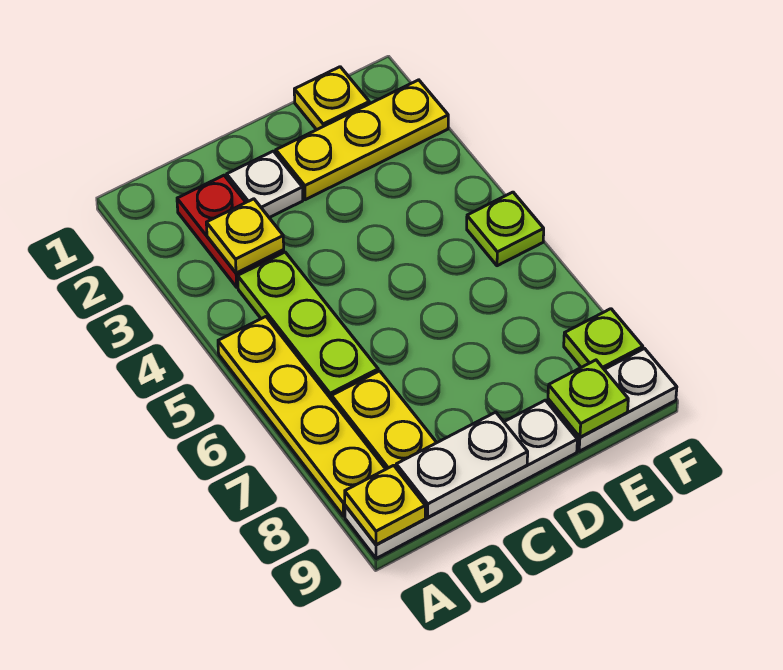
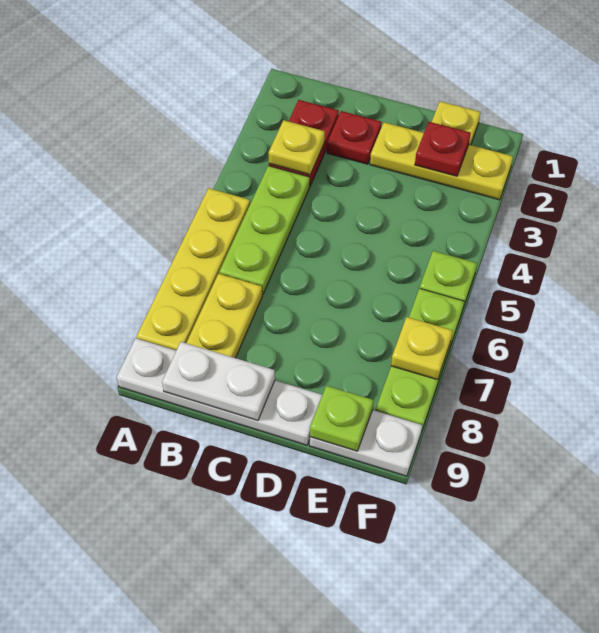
yellow plate A9 level 2 -> yellow plate F7 level 2
white plate C2 level 1 -> red plate C2 level 1
none -> red plate E2 level 2
lime plate F8 level 1 -> lime plate F6:F8 level 1

